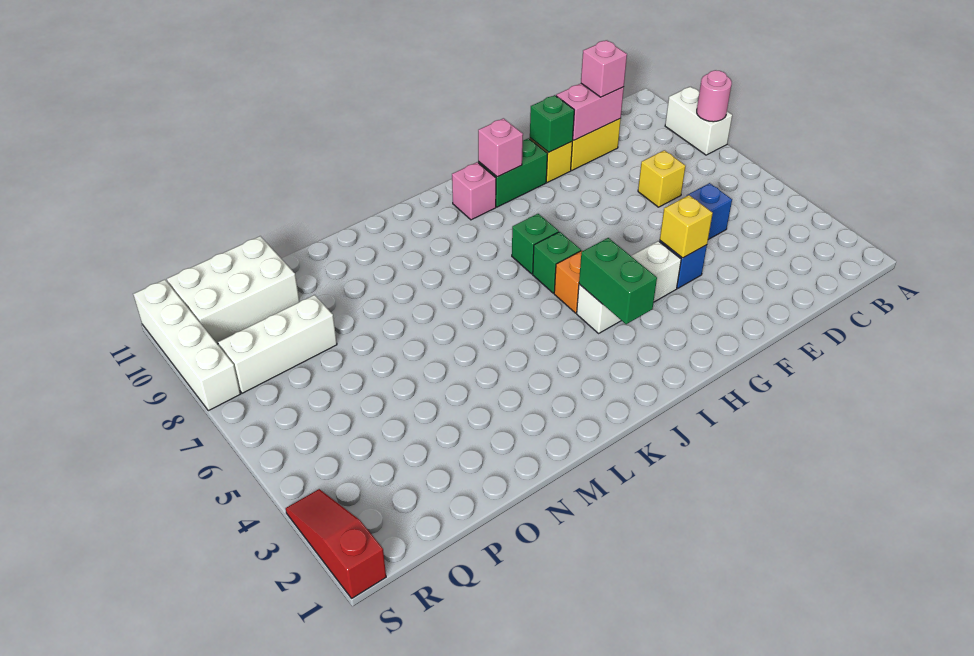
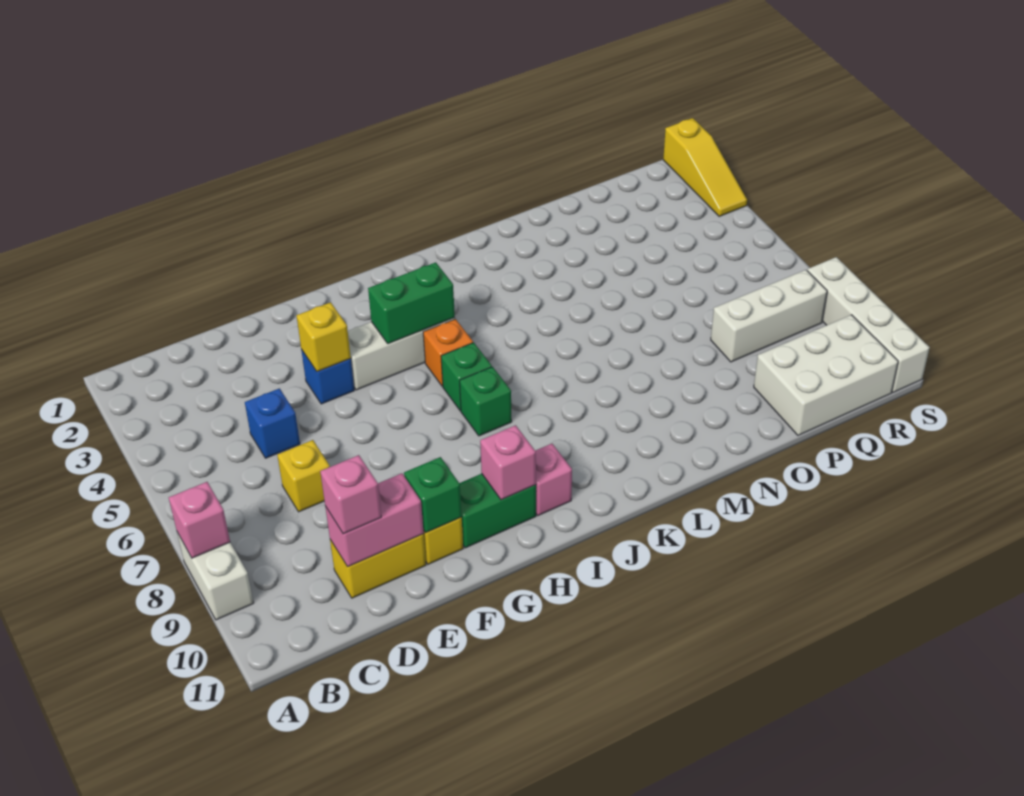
pink round brick A8 level 2 -> pink brick A8 level 2
green brick I3:I4 level 2 -> green brick H4:I4 level 2
red slope S1:S3 level 1 top 1 -> yellow slope S1:S3 level 1 top 1

